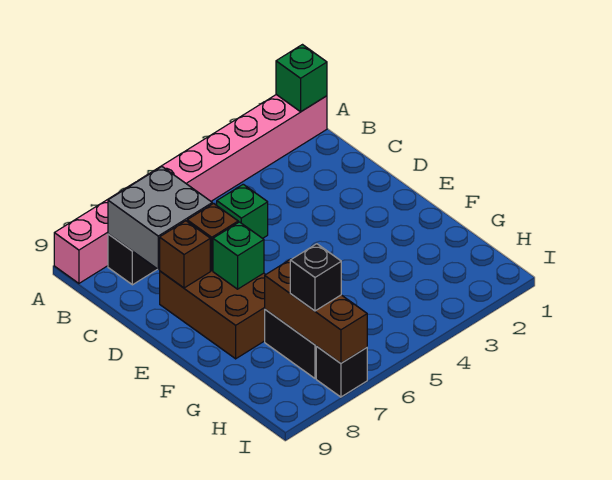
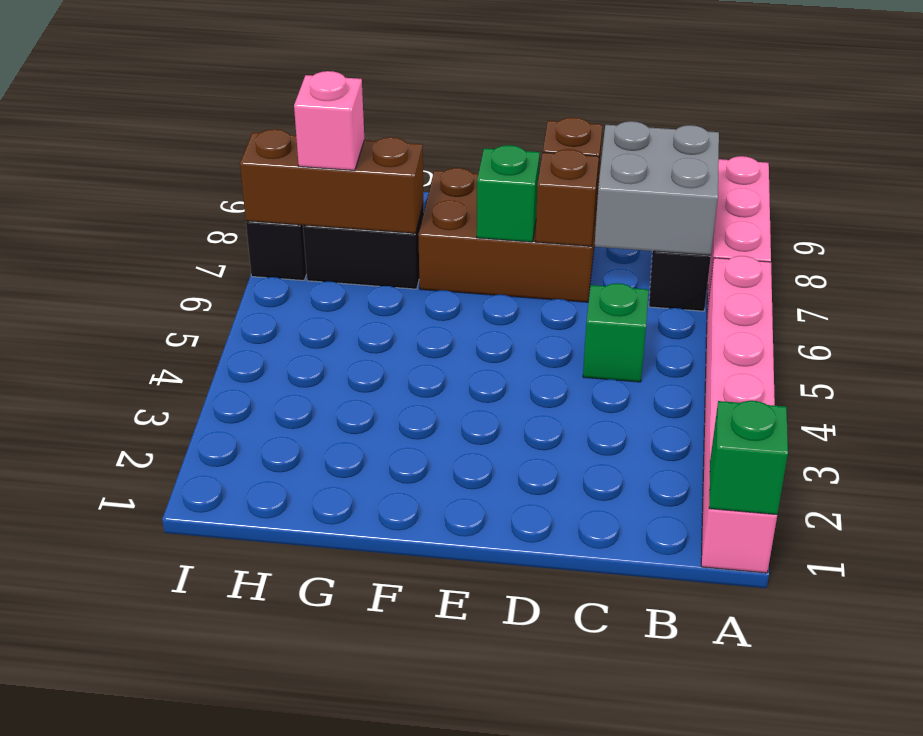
black brick H7 level 3 -> pink brick H7 level 3

